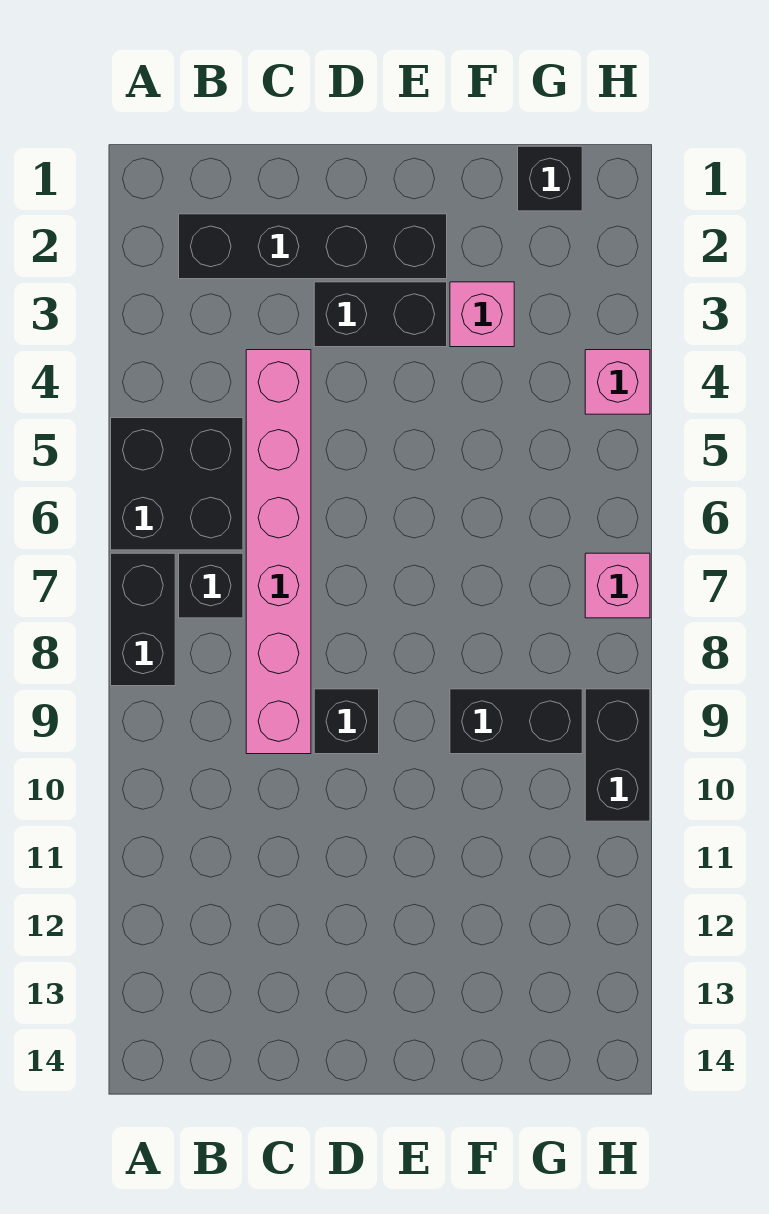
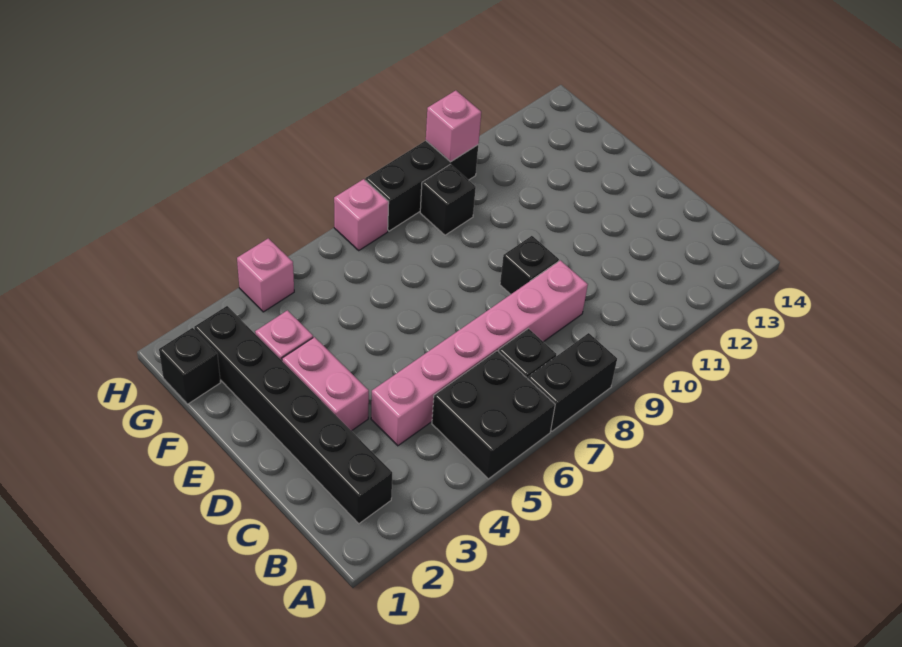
black brick B2:E2 level 1 -> black brick B2:G2 level 1
black brick D3:E3 level 1 -> pink brick D3:E3 level 1
black brick F9:G9 level 1 -> black brick G9 level 1
black brick H9:H10 level 1 -> black brick H8:H10 level 1
none -> pink brick H10 level 2

